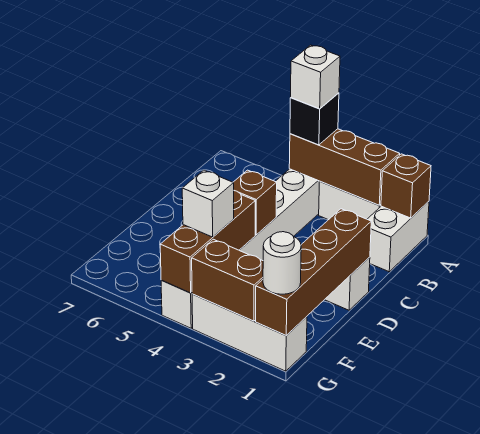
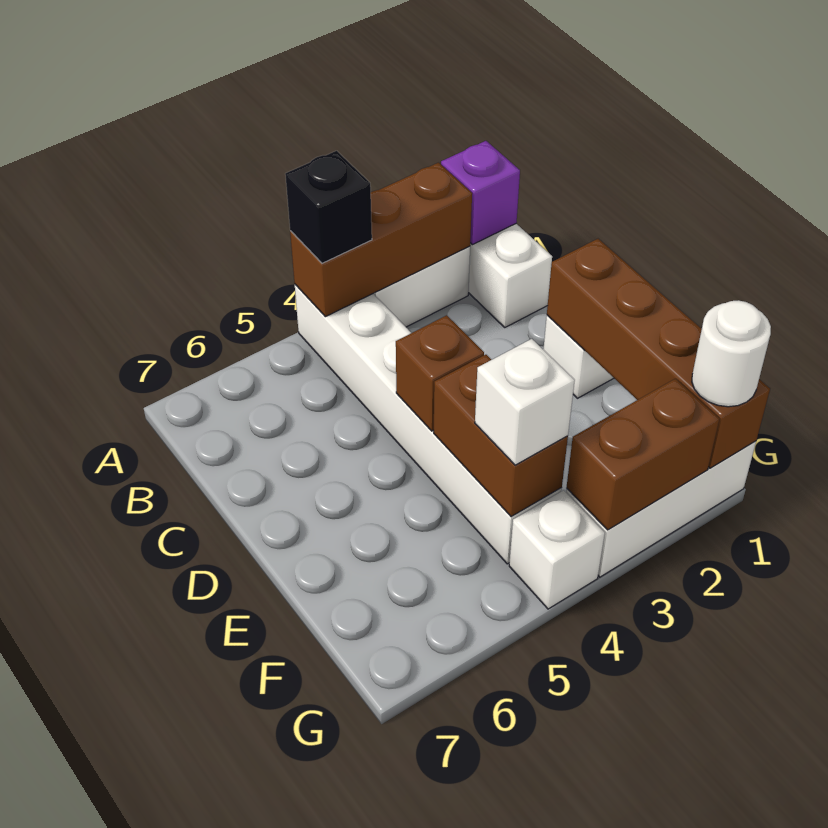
brown brick A1 level 2 -> purple brick A1 level 2
white brick A4 level 4 -> none
brown brick E4:G4 level 2 -> brown brick E4:F4 level 2

